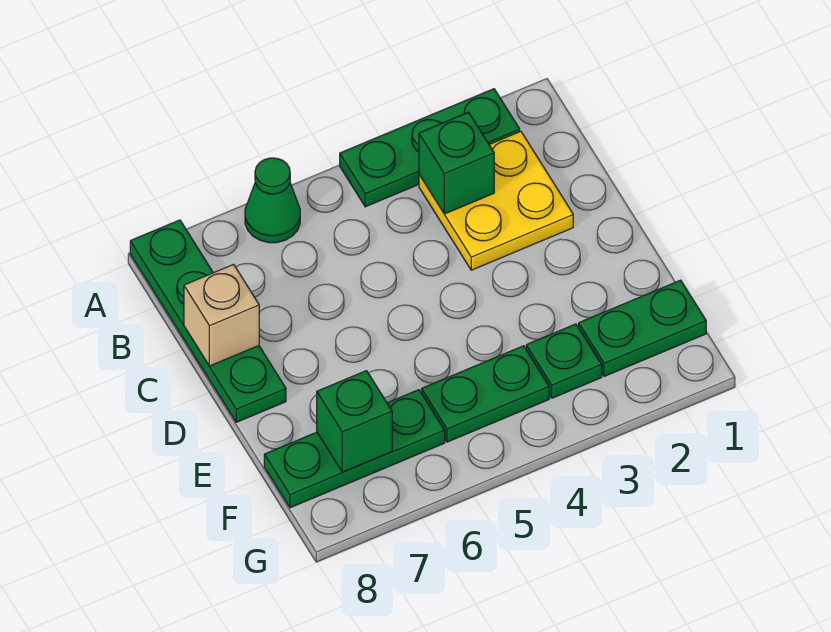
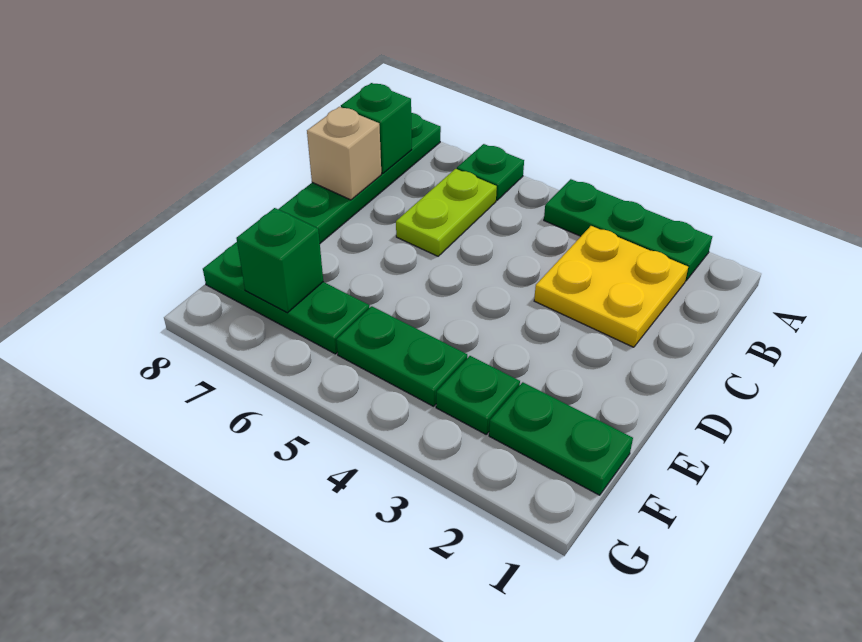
green cone A6 level 1 -> green plate A6 level 1
green brick B3 level 2 -> green brick B8 level 2
none -> lime plate B6:C6 level 1

